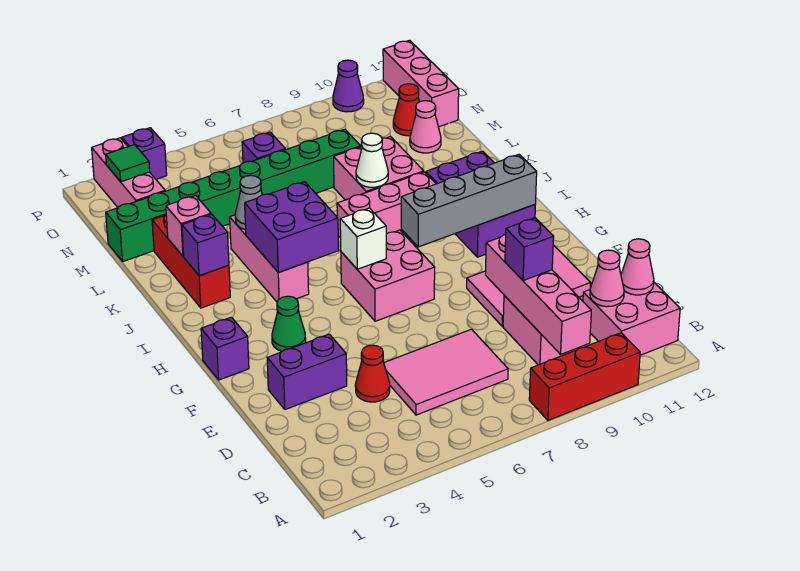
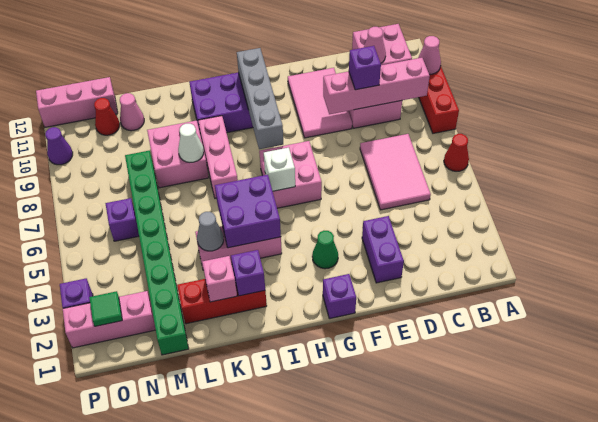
pink cone C12 level 2 -> pink cone A10 level 2
red cone D4 level 1 -> red cone A6 level 1

